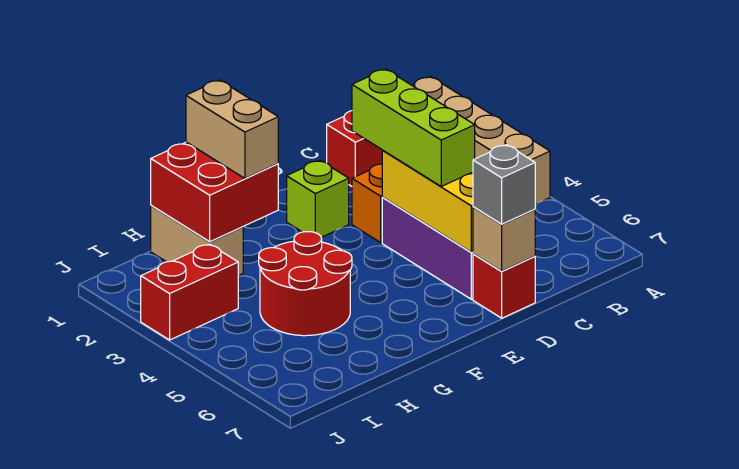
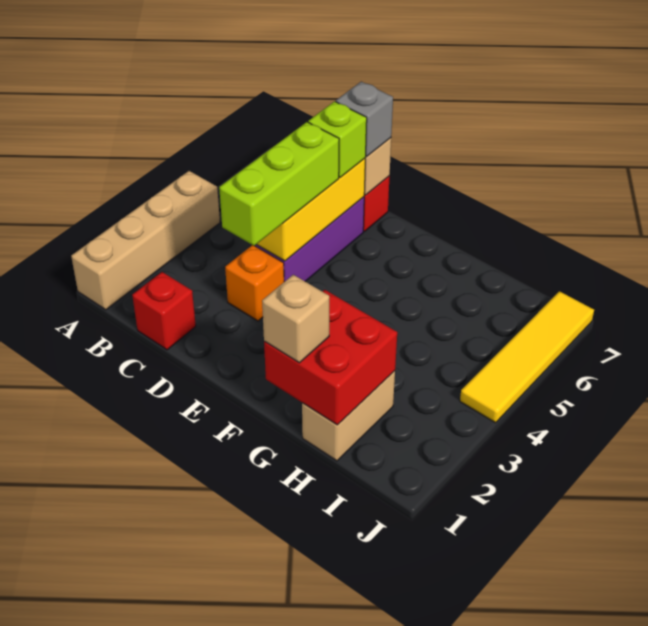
lime brick E2 level 1 -> lime brick D6 level 3
tan brick G1:G2 level 3 -> tan brick G1 level 3
red round brick G4:H5 level 1 -> none
red brick I3:J3 level 1 -> none
none -> yellow tile J4:J7 level 1

